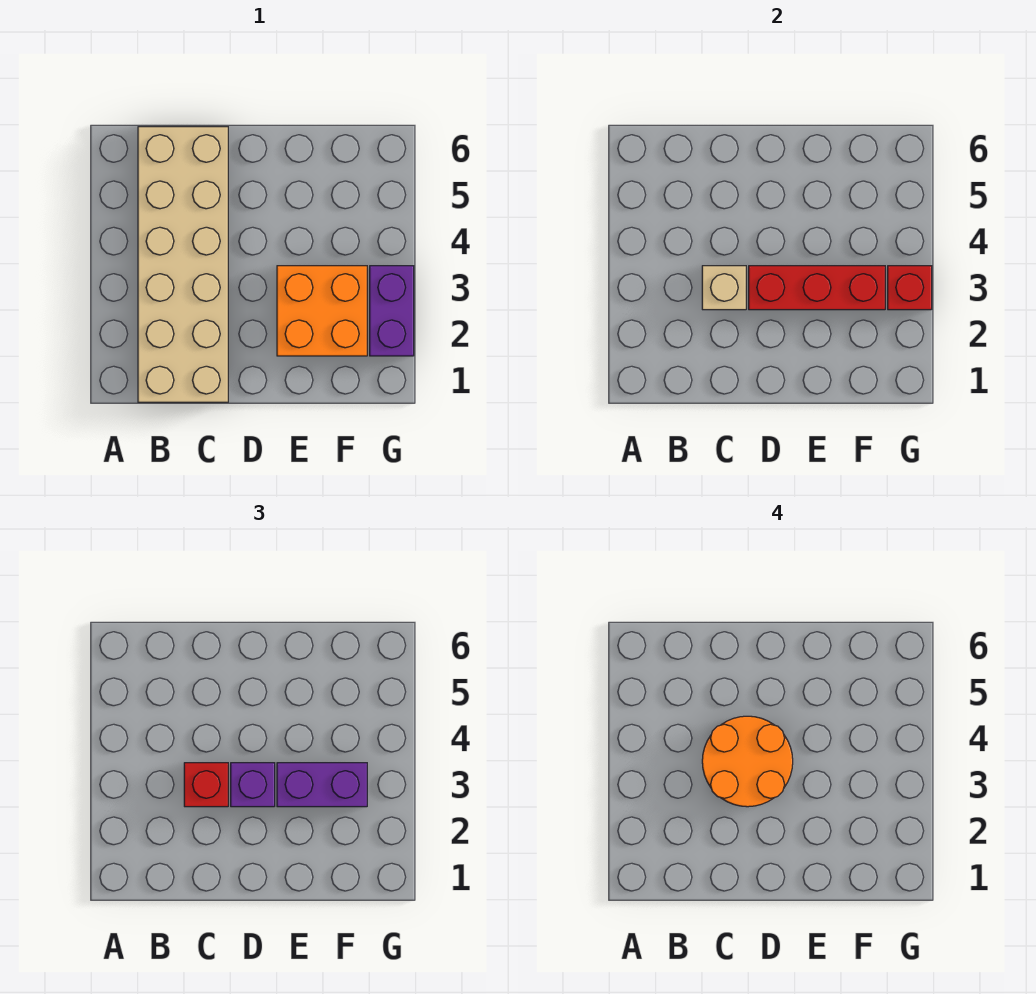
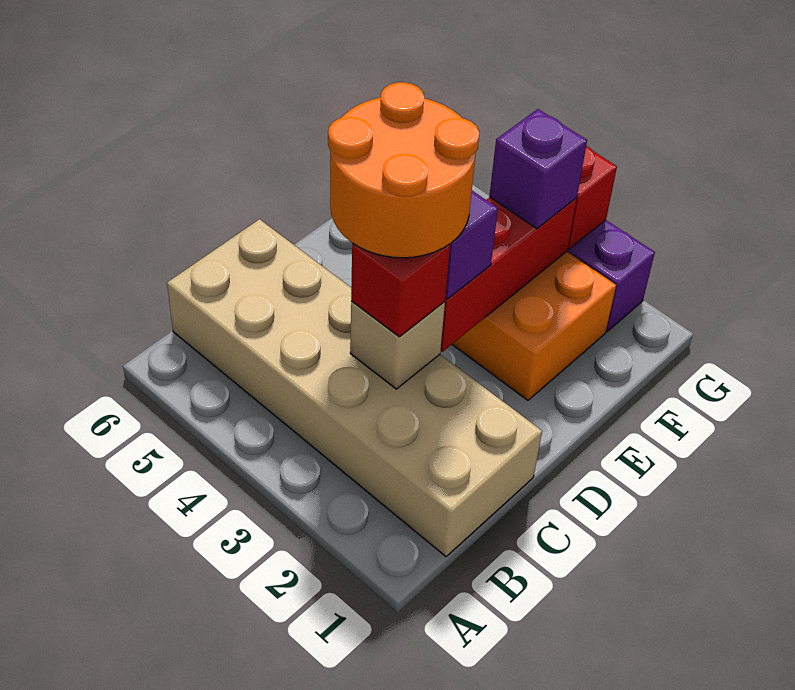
purple brick E3:F3 level 3 -> purple brick F3 level 3

